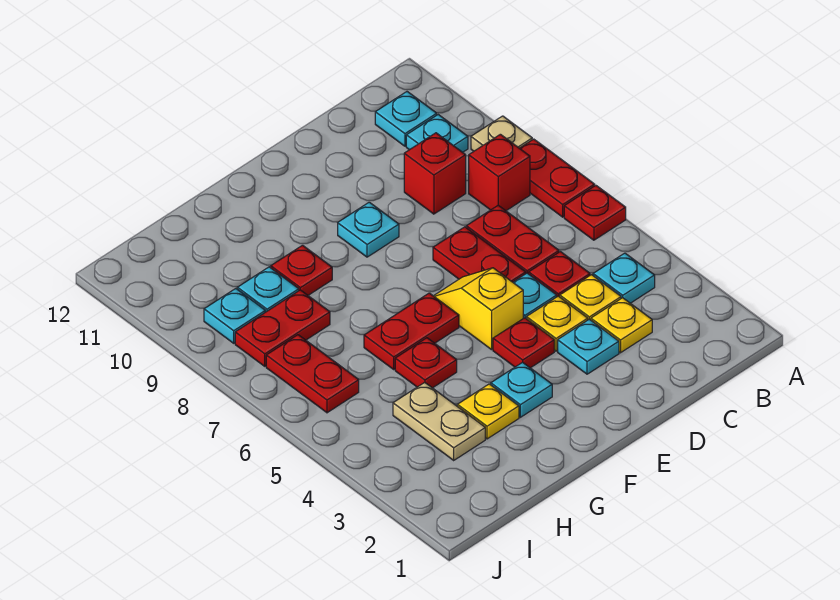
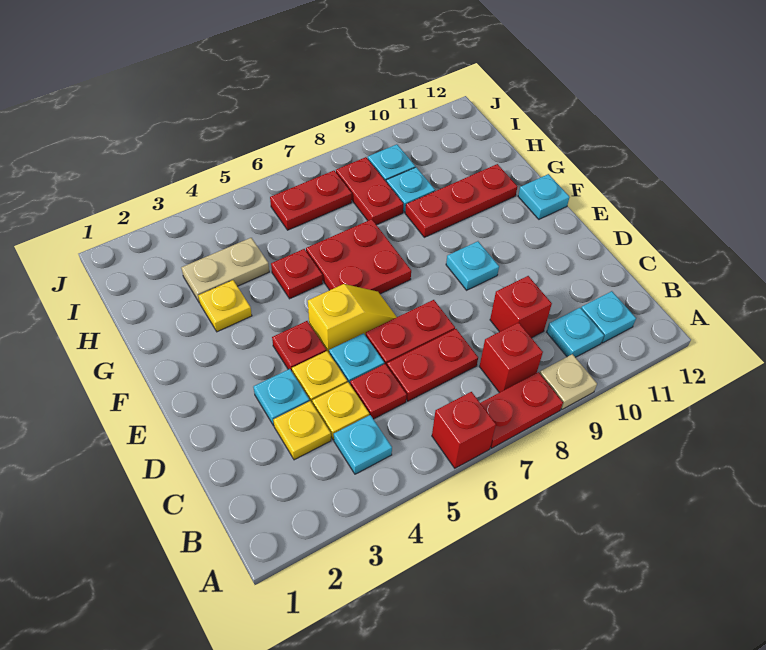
red plate A6 level 1 -> red brick A6 level 1
cyan plate F3 level 1 -> cyan plate F12 level 1
red plate F6:G6 level 1 -> red plate F6:G7 level 1
red plate G9 level 1 -> red plate G9:G11 level 1

